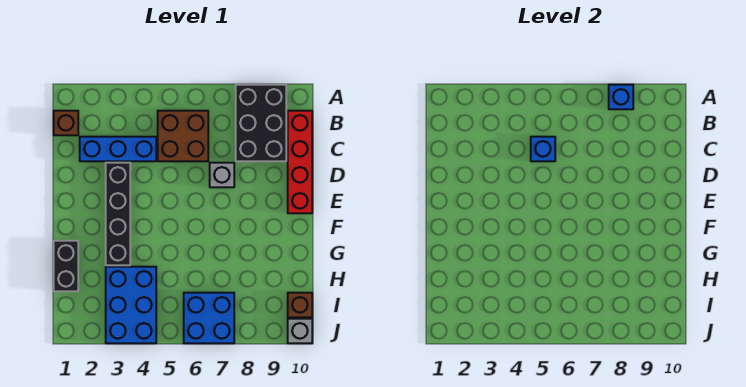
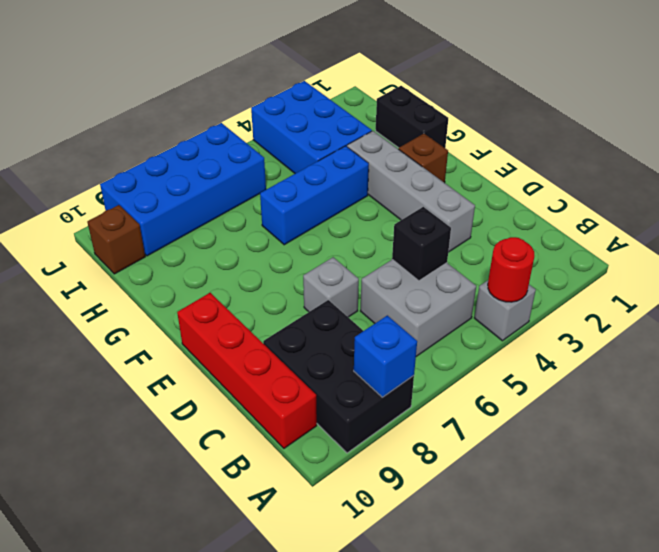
none -> red round brick A4 level 2
brown brick B1 level 1 -> brown brick F2 level 1
brown brick B5:C6 level 1 -> grey brick B5:C6 level 1
blue brick C2:C4 level 1 -> blue brick G4:G6 level 1
blue brick C5 level 2 -> black brick C5 level 2
black brick D3:G3 level 1 -> grey brick D3:G3 level 1
blue brick I6:J7 level 1 -> blue brick I6:J9 level 1
grey brick J10 level 1 -> grey brick A4 level 1

